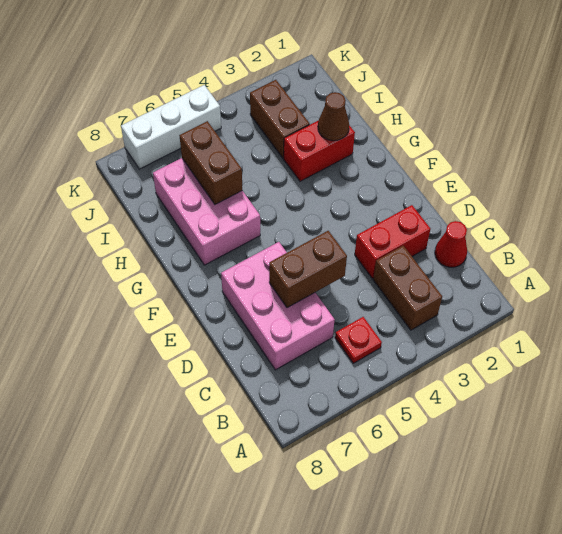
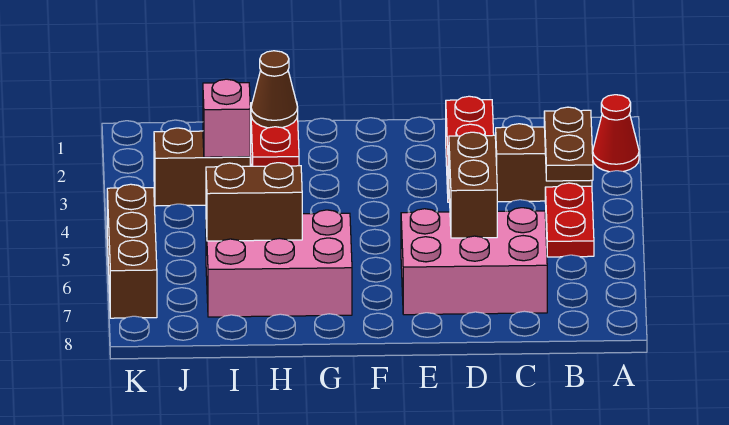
none -> brown plate B3:B4 level 2
red plate B5 level 1 -> red plate B4:B5 level 1
red cone C1 level 1 -> red cone A2 level 1
none -> pink brick I3 level 2
white brick K5:K7 level 1 -> brown brick K5:K7 level 1

